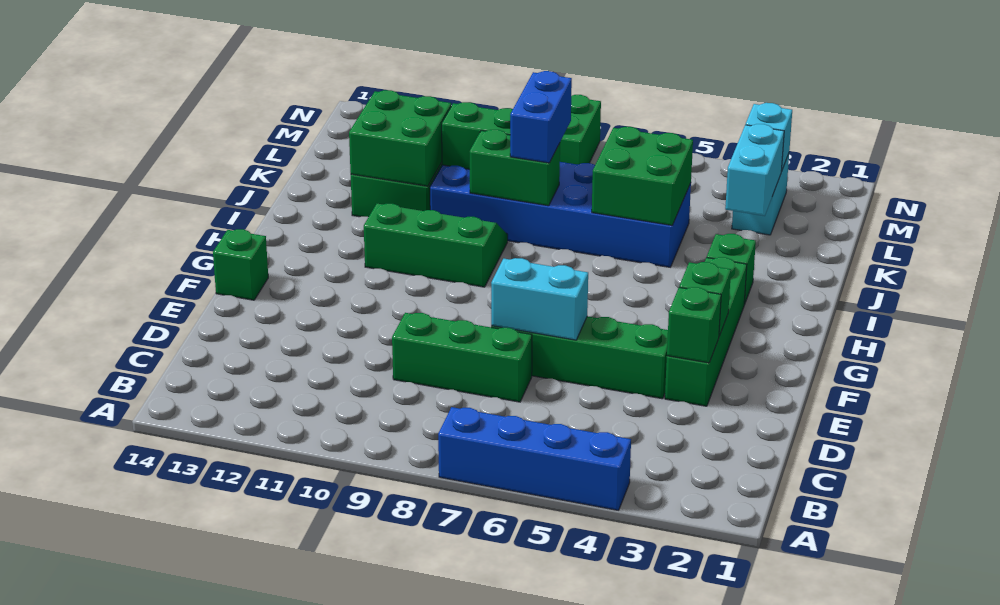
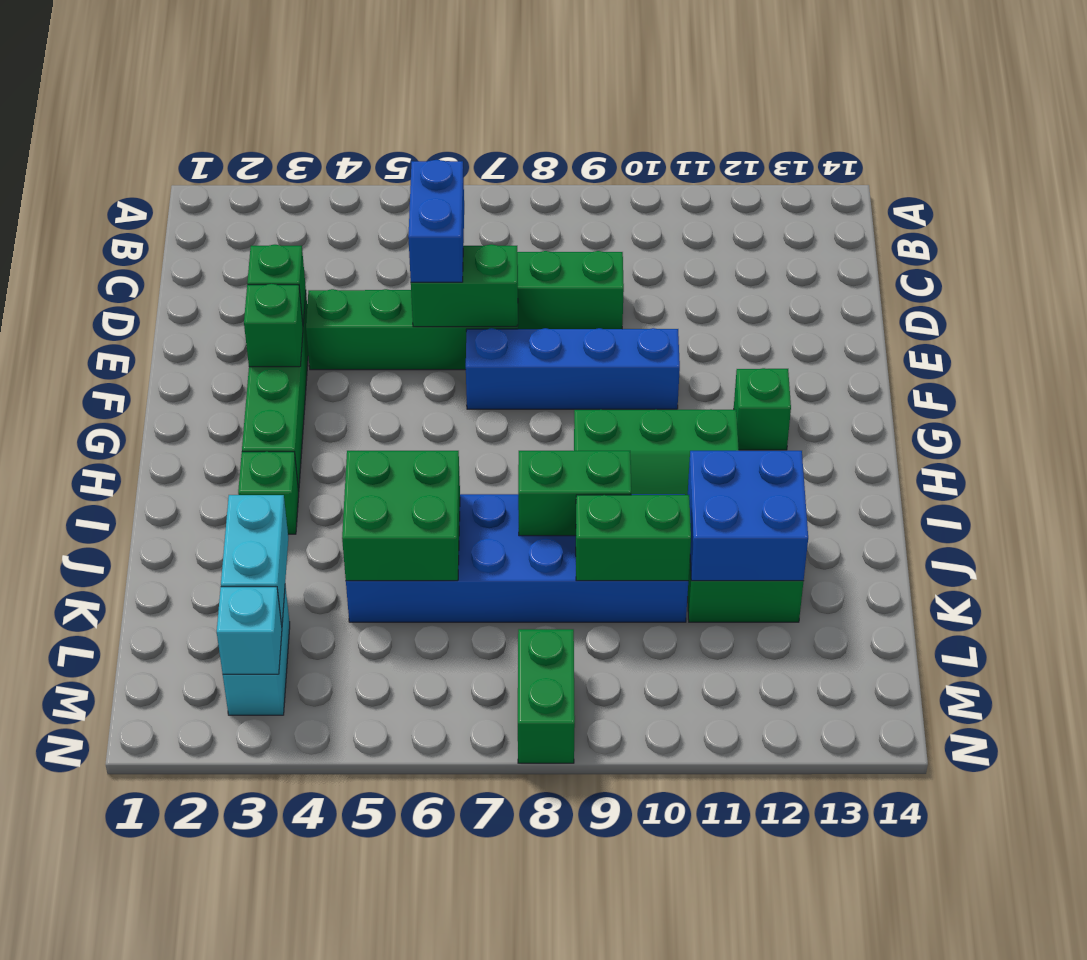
blue brick A4:A7 level 1 -> blue brick F7:F10 level 1
cyan brick E6:E7 level 2 -> green brick E6:E7 level 2
green brick F14 level 1 -> green brick G12 level 1
blue brick J8:K8 level 3 -> blue brick D6:E6 level 3
green brick J11:K12 level 2 -> blue brick J11:K12 level 2

